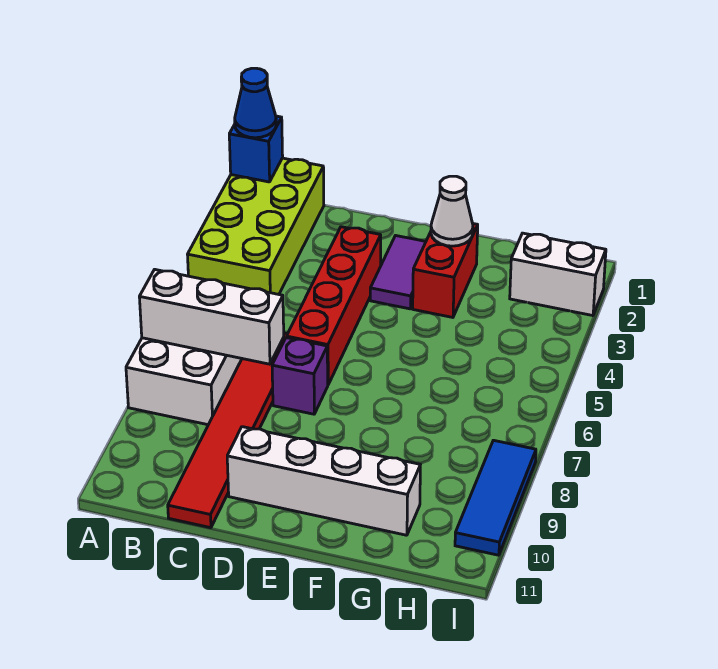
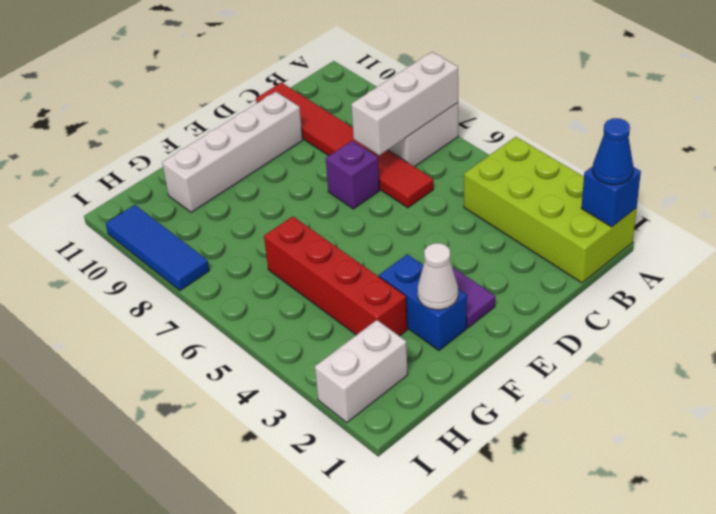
red brick D3:D6 level 1 -> red brick G3:G6 level 1
red brick F2:F3 level 1 -> blue brick F2:F3 level 1

